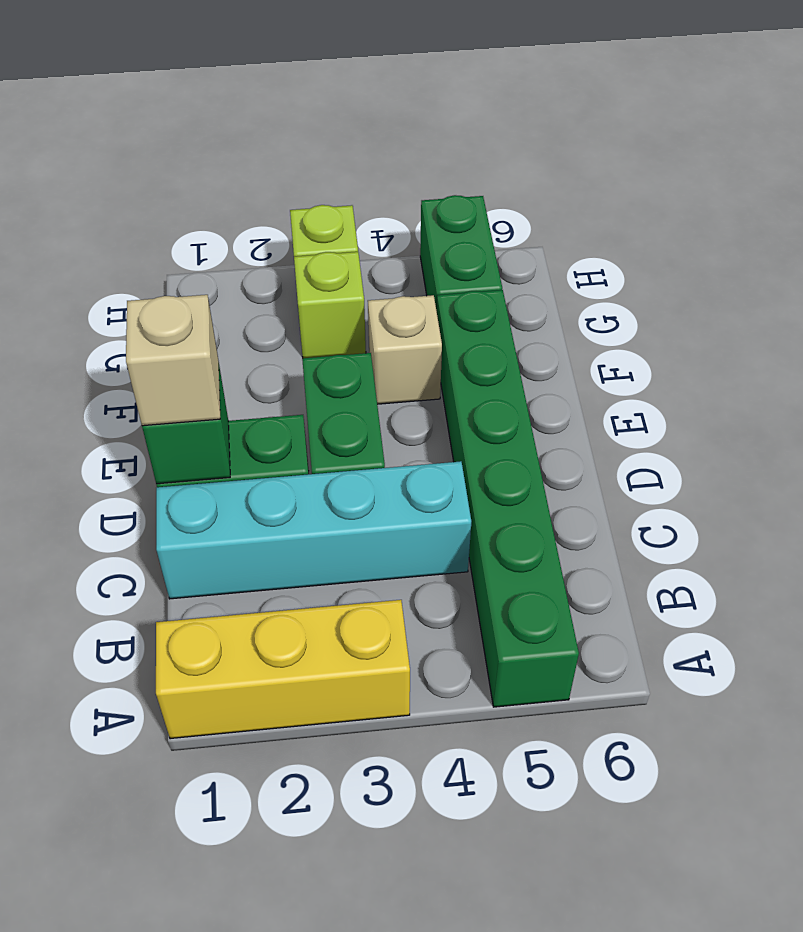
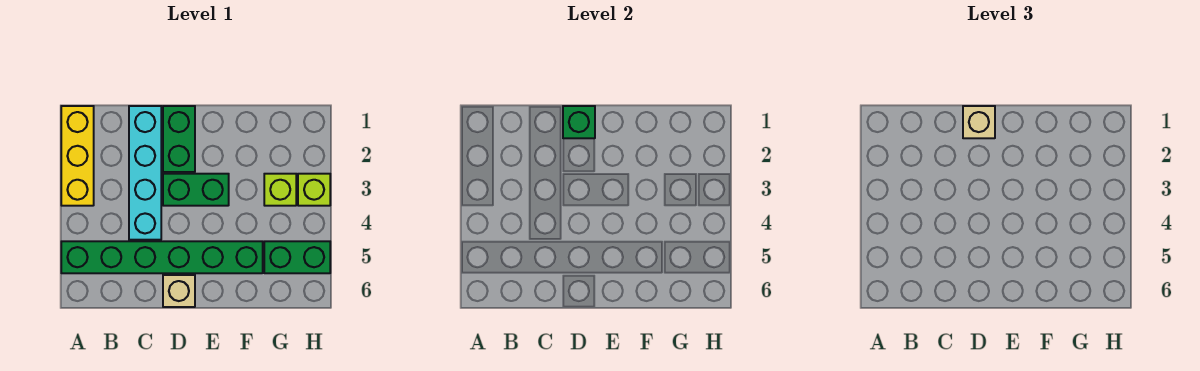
tan brick F4 level 1 -> tan brick D6 level 1

